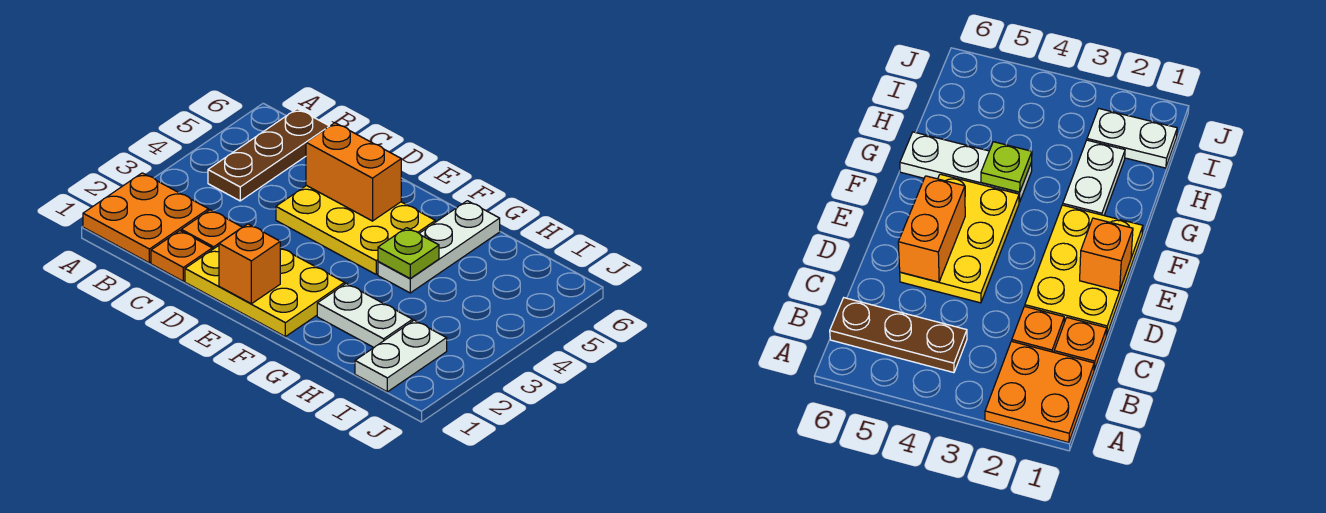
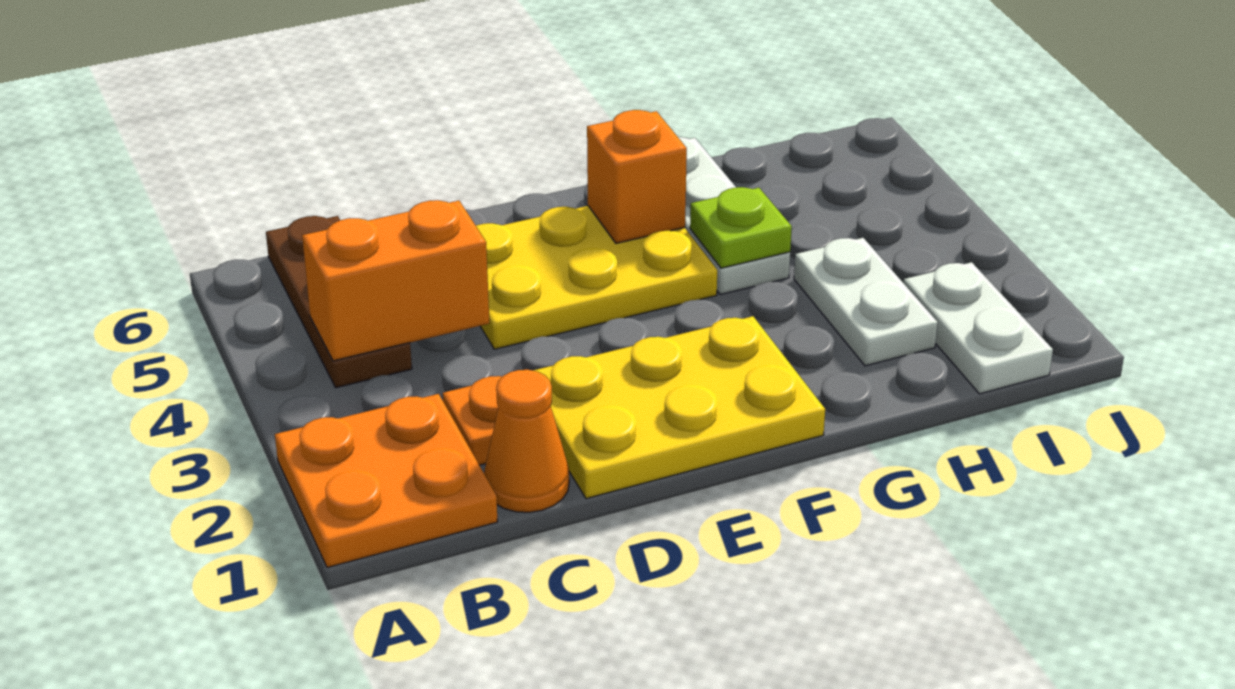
orange plate C1 level 1 -> orange cone C1 level 1
orange brick D5:E5 level 2 -> orange brick B4:C4 level 2
orange brick E1 level 2 -> orange brick F5 level 2
white plate G2:H2 level 1 -> white plate H2:H3 level 1

